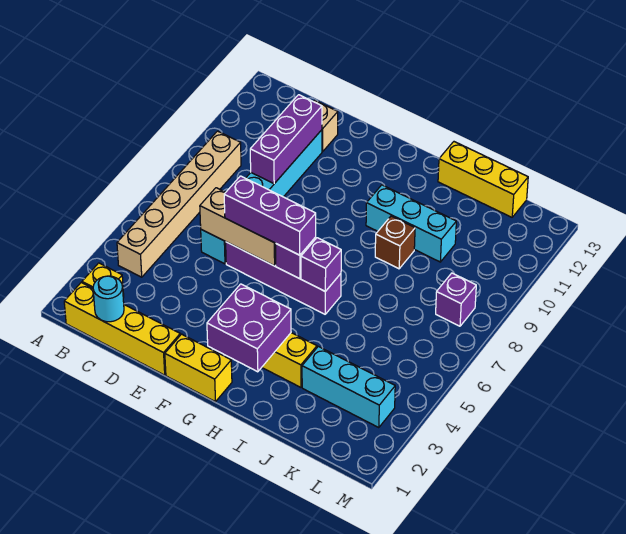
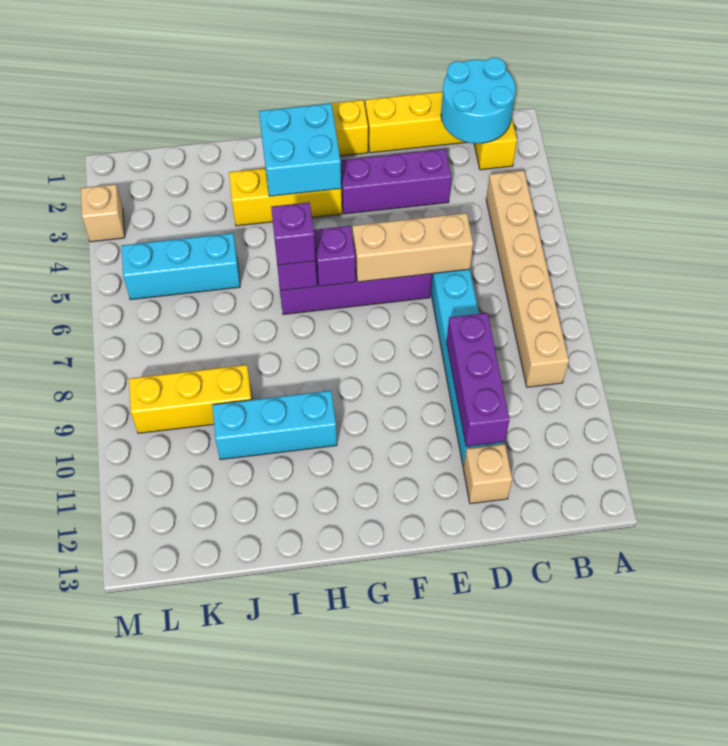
cyan round brick C1 level 2 -> cyan round brick B1:C2 level 2
purple brick E6:G6 level 3 -> purple brick D3:F3 level 1
purple brick G2:H3 level 2 -> cyan brick G2:H3 level 2
brown brick I9 level 1 -> none
yellow brick I13:K13 level 1 -> yellow brick J9:L9 level 1
cyan brick J3:L3 level 1 -> cyan brick J5:L5 level 1
purple brick L8 level 1 -> purple brick H6 level 3
none -> tan brick M3 level 1

